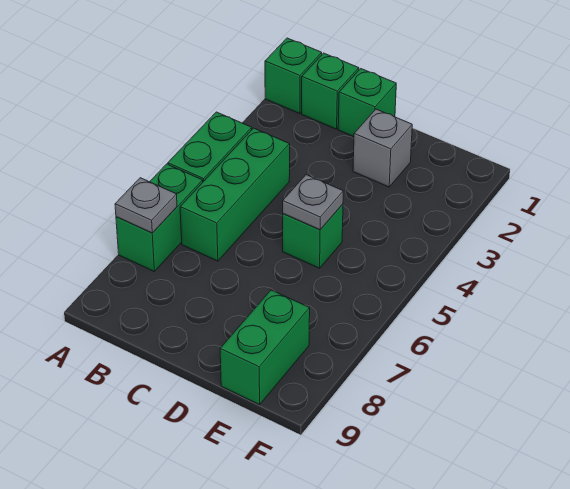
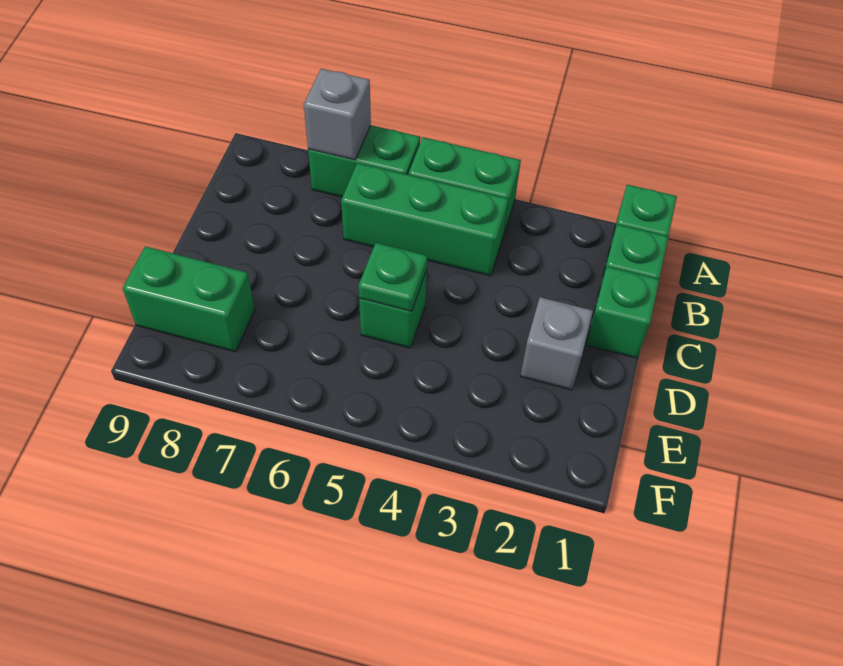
grey plate A7 level 2 -> grey brick A7 level 2
grey plate D5 level 2 -> green plate D5 level 2

